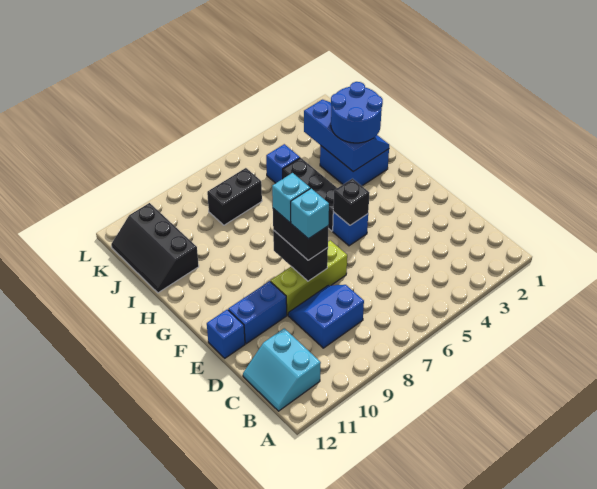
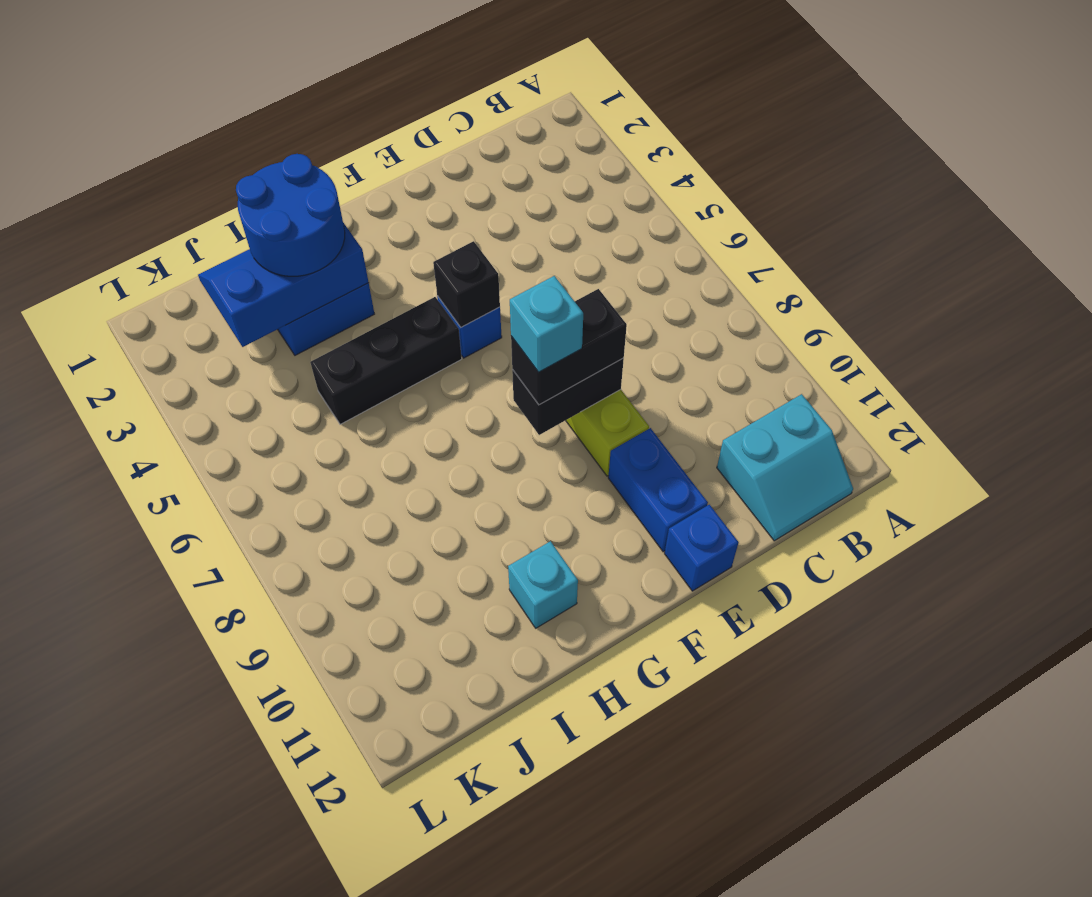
blue slope C8:D9 level 1 top C -> none
cyan brick E8 level 4 -> cyan brick H11 level 1
black slope I11:K12 level 1 top 11 -> none
blue brick J5 level 1 -> none
black brick J7:J8 level 1 -> none

